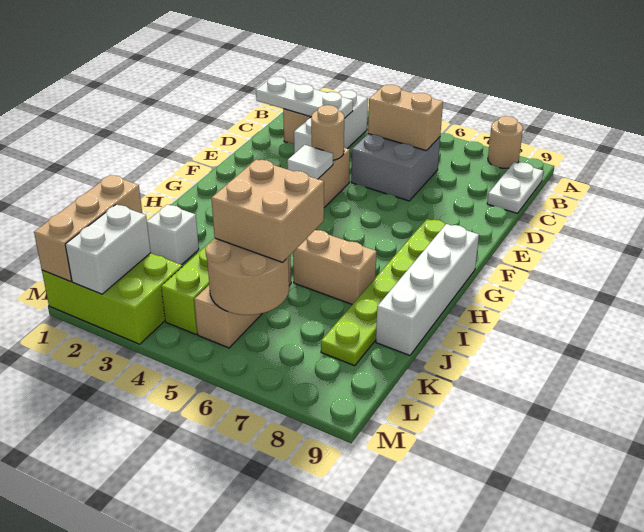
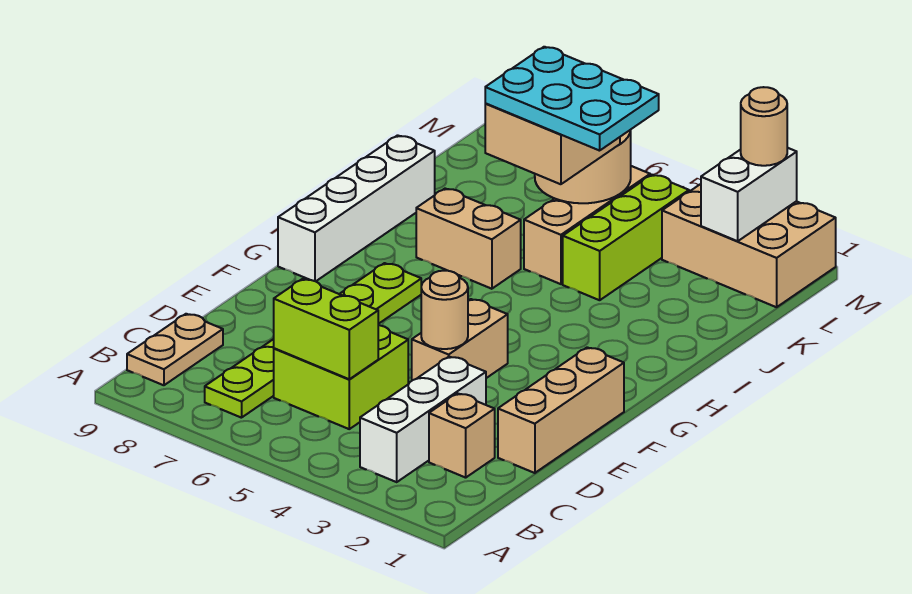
tan round brick A8 level 1 -> tan round brick M2 level 3
white plate B9:C9 level 1 -> tan plate B9:C9 level 1
white plate C1:C3 level 2 -> none
grey brick C5:D6 level 1 -> lime brick C5:D6 level 1
tan brick C5:C6 level 2 -> lime brick C5:C6 level 2
white tile F4 level 2 -> none
lime plate F8:K8 level 1 -> lime plate B7:G7 level 1
white brick J2 level 1 -> none
none -> cyan plate J4:K6 level 4
tan brick K1:M1 level 2 -> tan brick D1:F1 level 1
lime brick L1:M3 level 1 -> tan brick L1:M3 level 1

